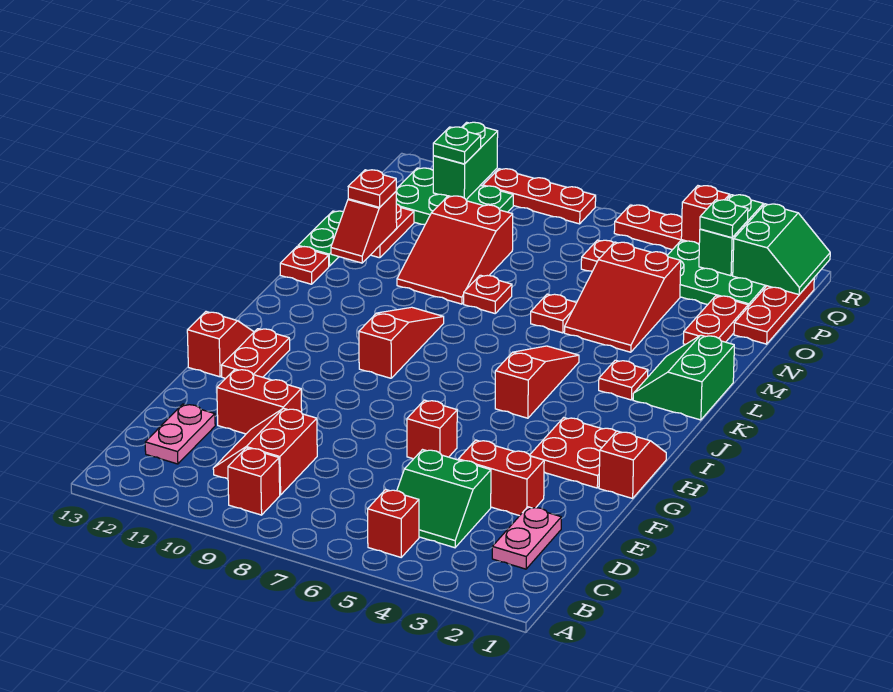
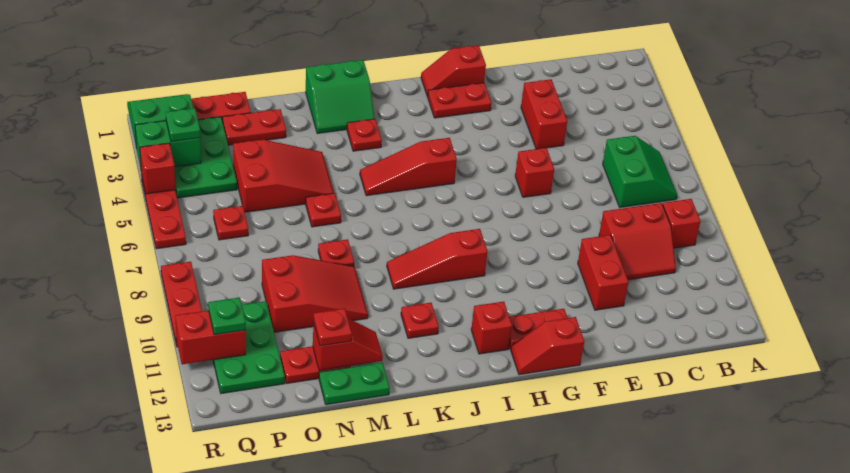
red brick B5 level 1 -> red brick I12 level 1
pink plate C2:D2 level 1 -> none
green slope C4:D5 level 1 top D -> green slope B6:C7 level 1 top C
pink plate C12:D12 level 1 -> none
red plate G2:H3 level 1 -> red plate G2:H2 level 1
red plate L13 level 1 -> red plate K11 level 1
green brick Q11:R11 level 2 -> red brick Q11:R11 level 2

